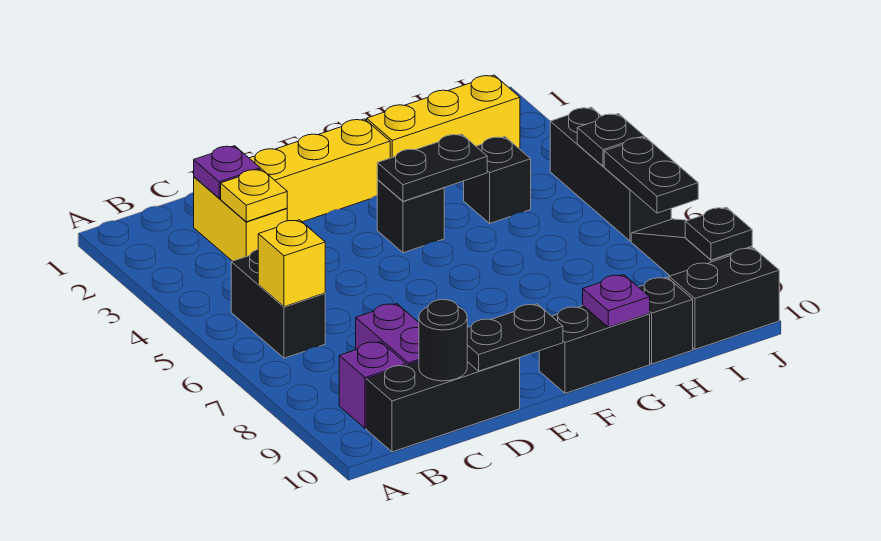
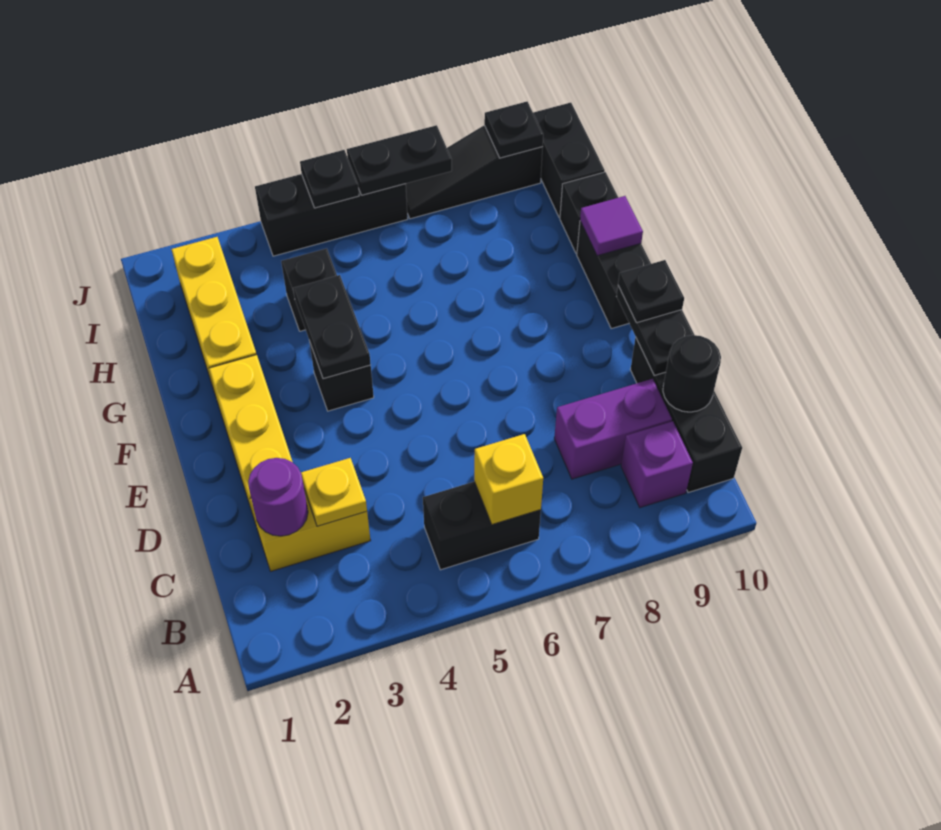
purple plate C2 level 2 -> purple round brick C2 level 2
none -> black plate E10 level 3
purple plate G10 level 2 -> purple tile G10 level 2

